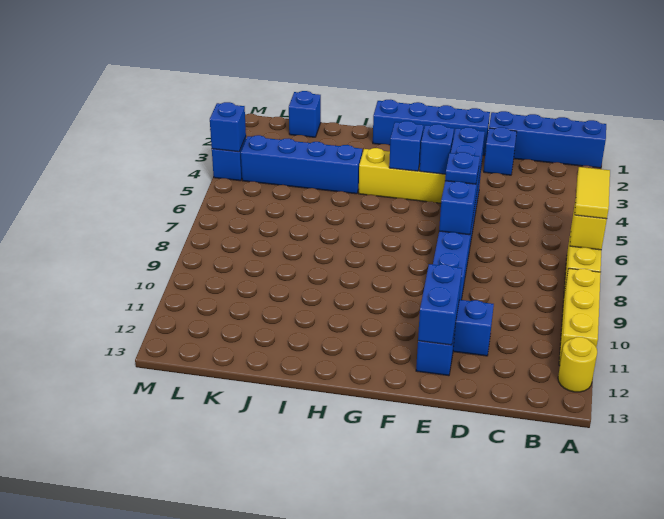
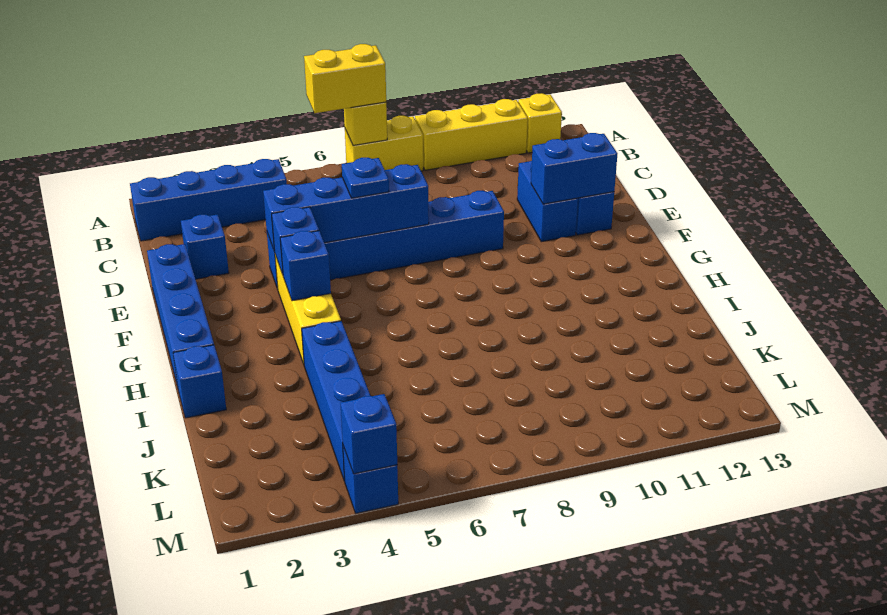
blue brick A1:D1 level 1 -> blue brick B1:B4 level 1
yellow tile A6:A7 level 3 -> yellow brick A6:A7 level 3
yellow round brick A12 level 1 -> yellow brick A12 level 1
blue brick K1 level 1 -> blue brick I1 level 1

